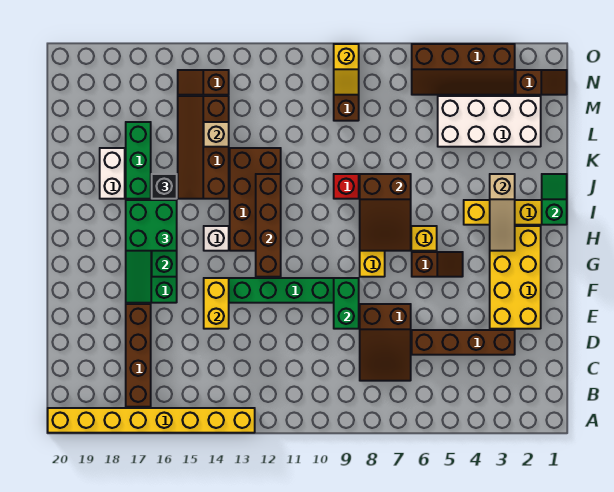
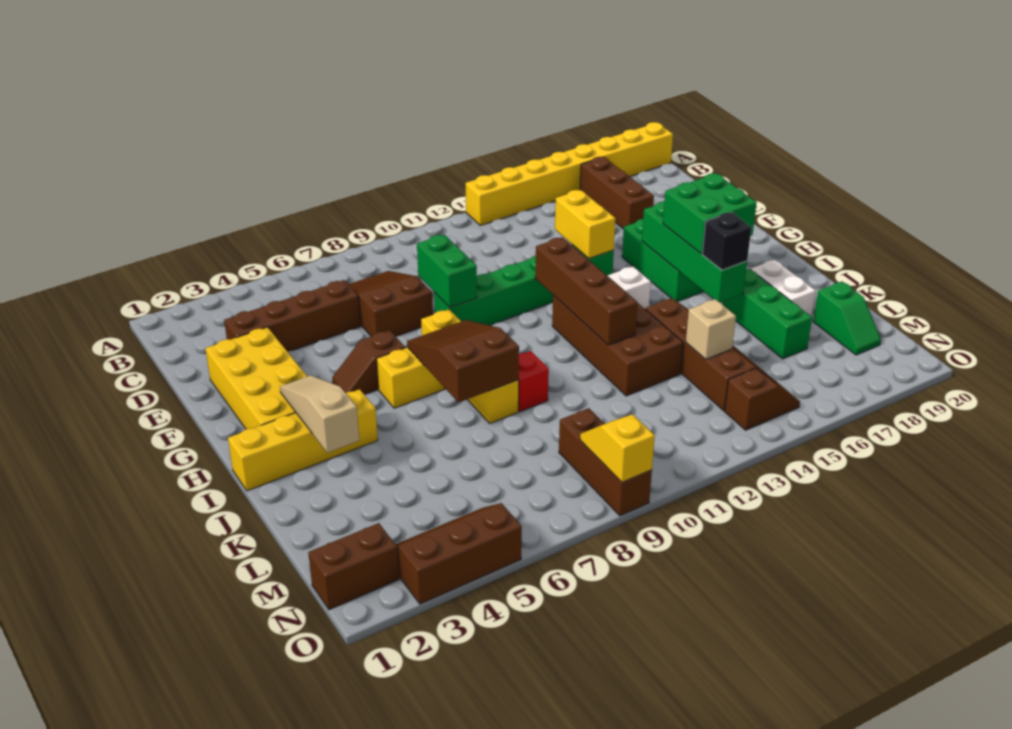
brown brick B17:E17 level 1 -> brown brick B17:D17 level 1
green slope I1:J1 level 2 top I -> green slope L19:M19 level 1 top L
white brick L2:M5 level 1 -> none
brown slope N1:N2 level 1 top 2 -> brown brick N1:N2 level 1
brown slope N3:O6 level 1 top O -> brown slope N3:O5 level 1 top O

